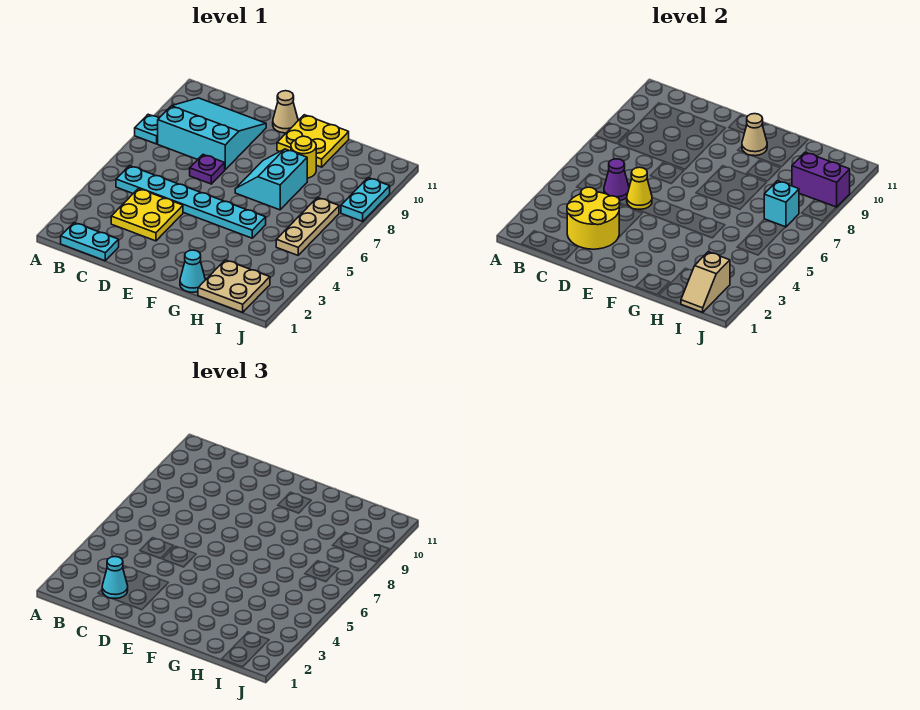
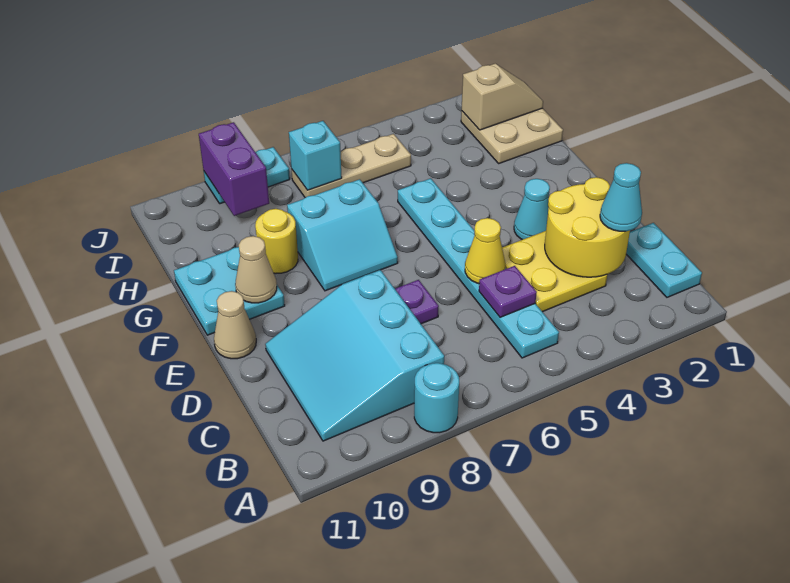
cyan plate A8 level 1 -> cyan round brick A8 level 1
purple cone C5 level 2 -> purple plate C5 level 2
yellow plate F10:G11 level 1 -> cyan plate F10:G11 level 1
cyan cone G1 level 1 -> cyan cone E3 level 1

